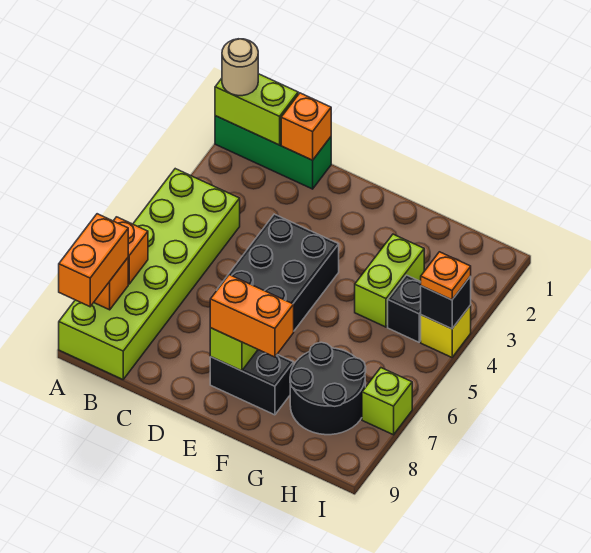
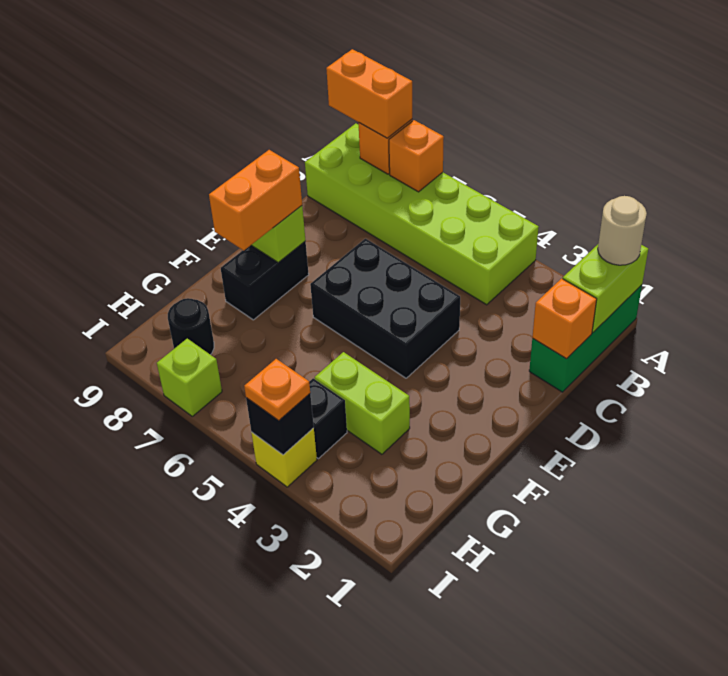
black round brick G7:H8 level 1 -> black round brick H8 level 1

